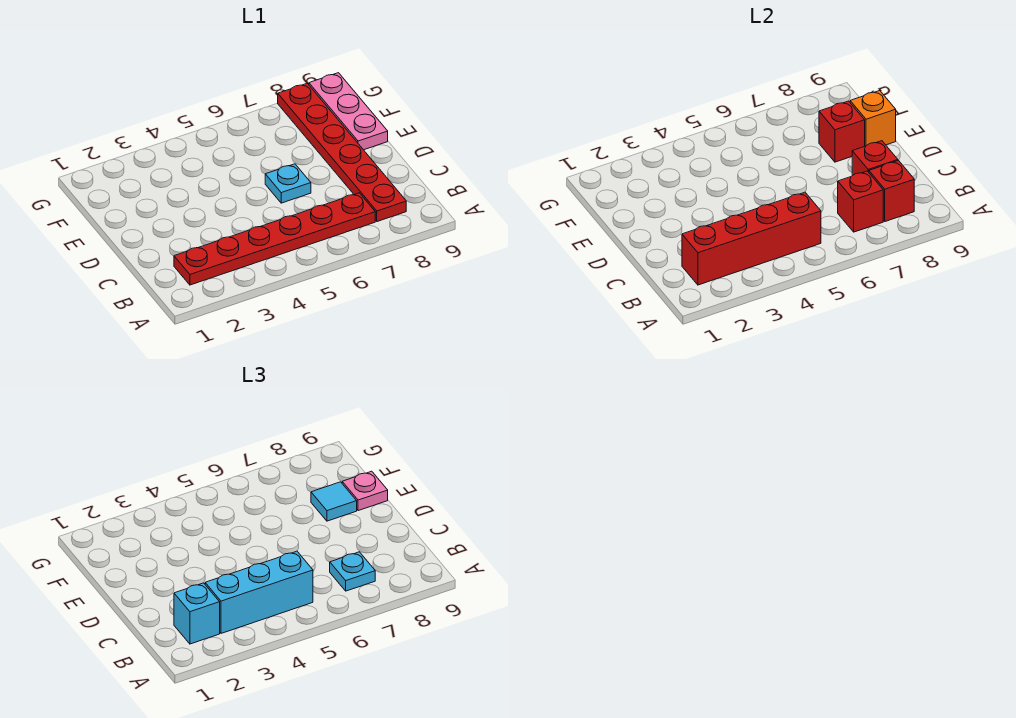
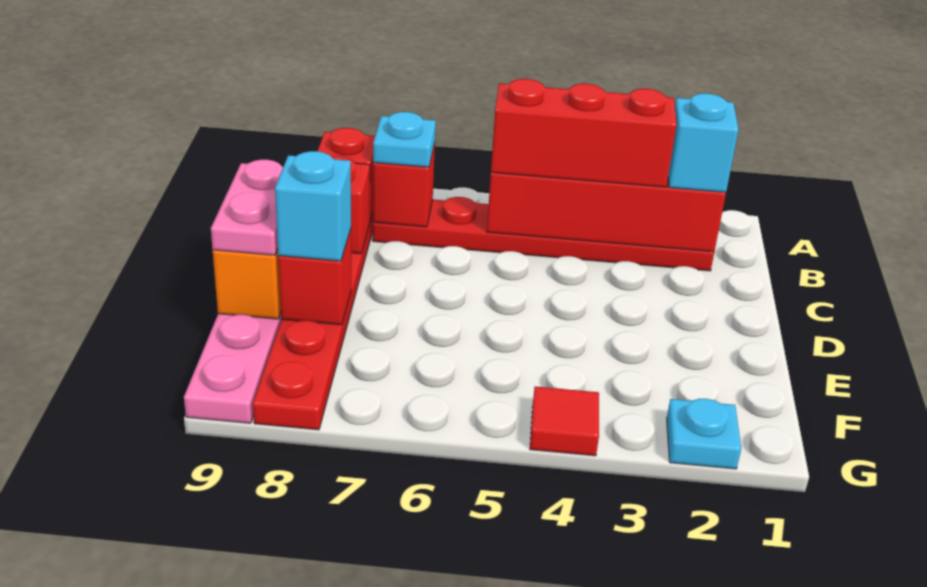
cyan brick B3:B5 level 3 -> red brick B3:B5 level 3
cyan plate D6 level 1 -> cyan plate G2 level 1
cyan tile E8 level 3 -> cyan brick E8 level 3
pink plate E9 level 3 -> pink plate D9:E9 level 3
none -> red tile G4 level 1

